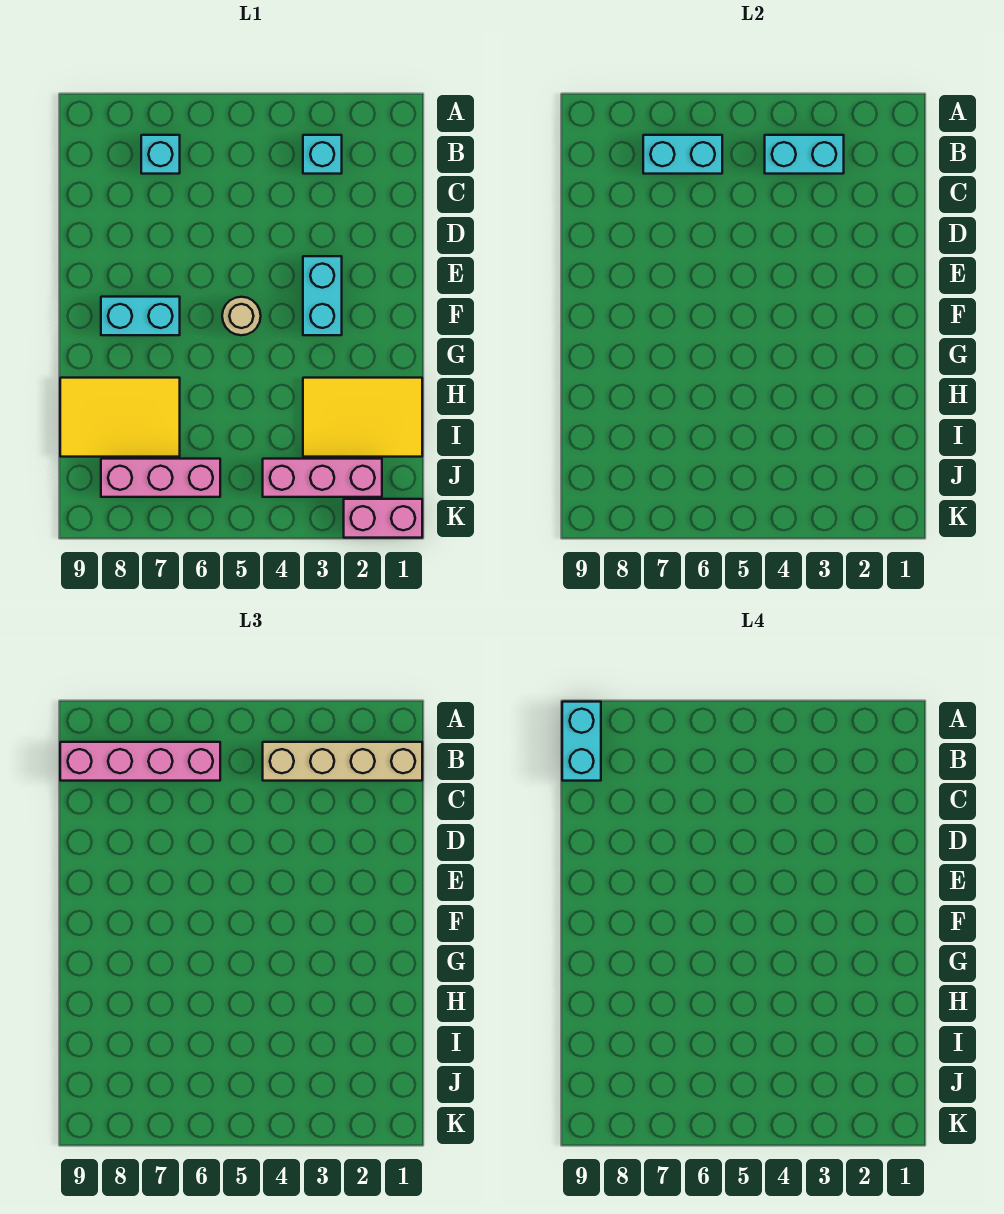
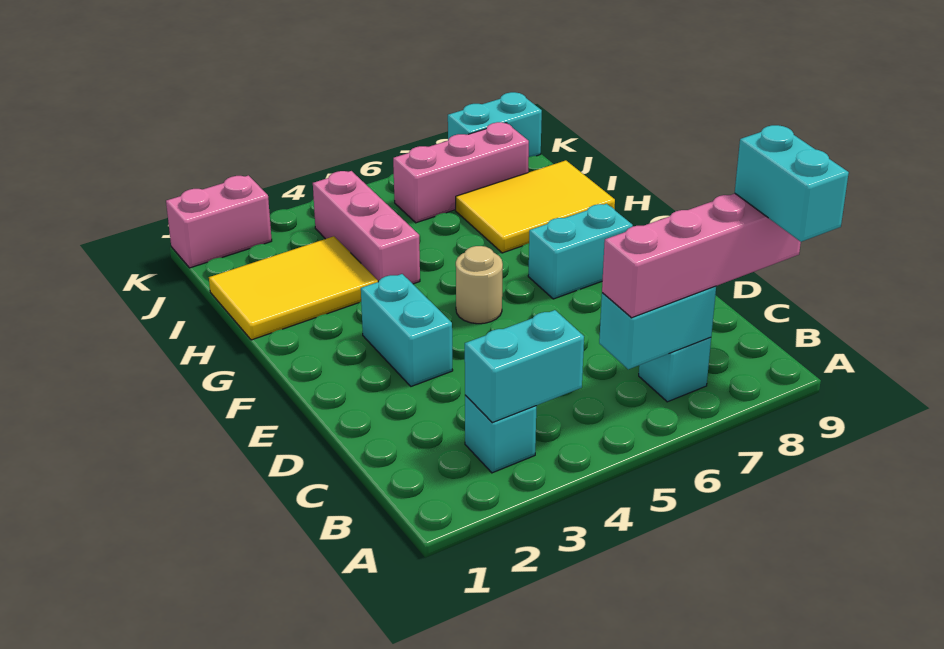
tan brick B1:B4 level 3 -> none
pink brick J2:J4 level 1 -> pink brick H4:J4 level 1
none -> cyan brick K8:K9 level 1

